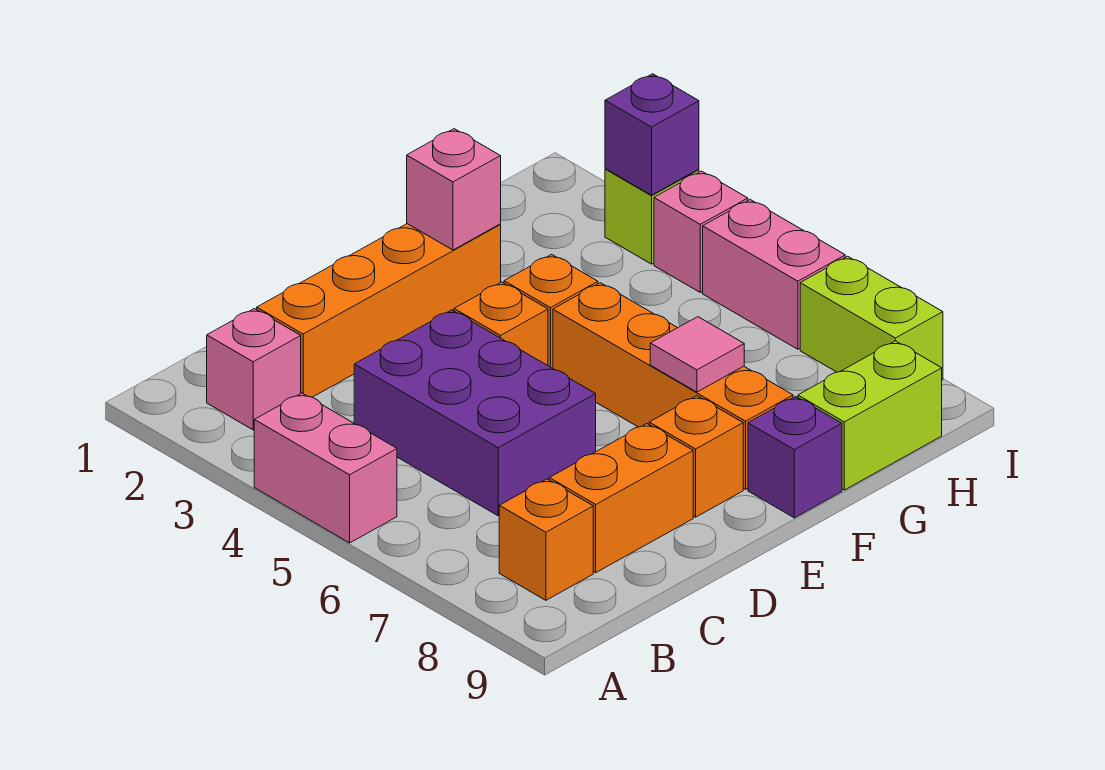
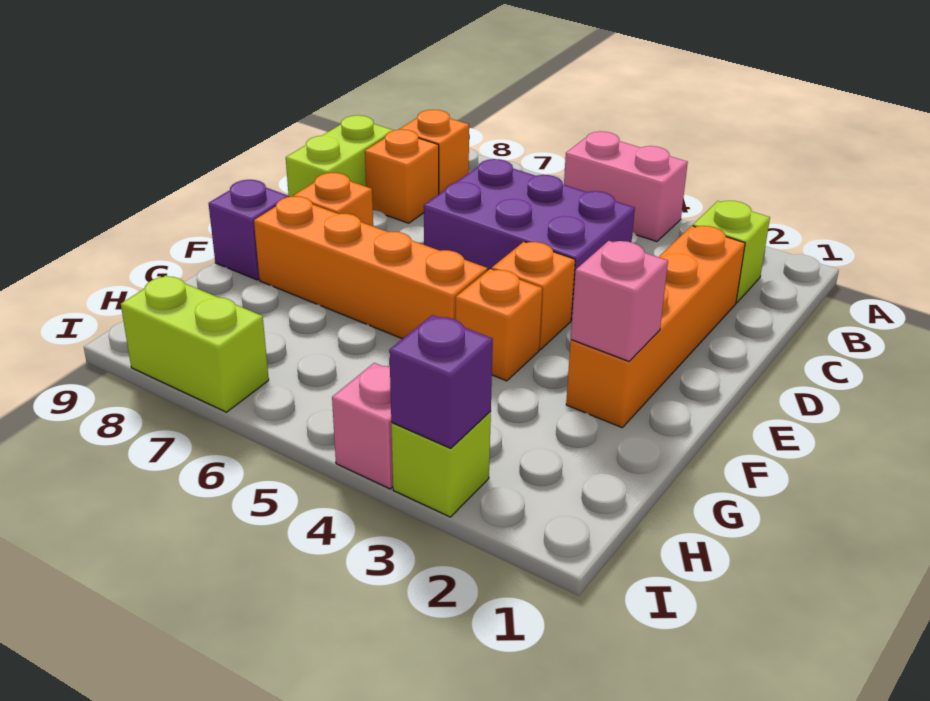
pink brick B2 level 1 -> lime brick B2 level 1
orange brick C8:D8 level 1 -> orange brick C8 level 1
pink tile F7 level 2 -> none
lime brick G9:H9 level 1 -> lime brick C9:D9 level 1
pink brick I5:I6 level 1 -> none

